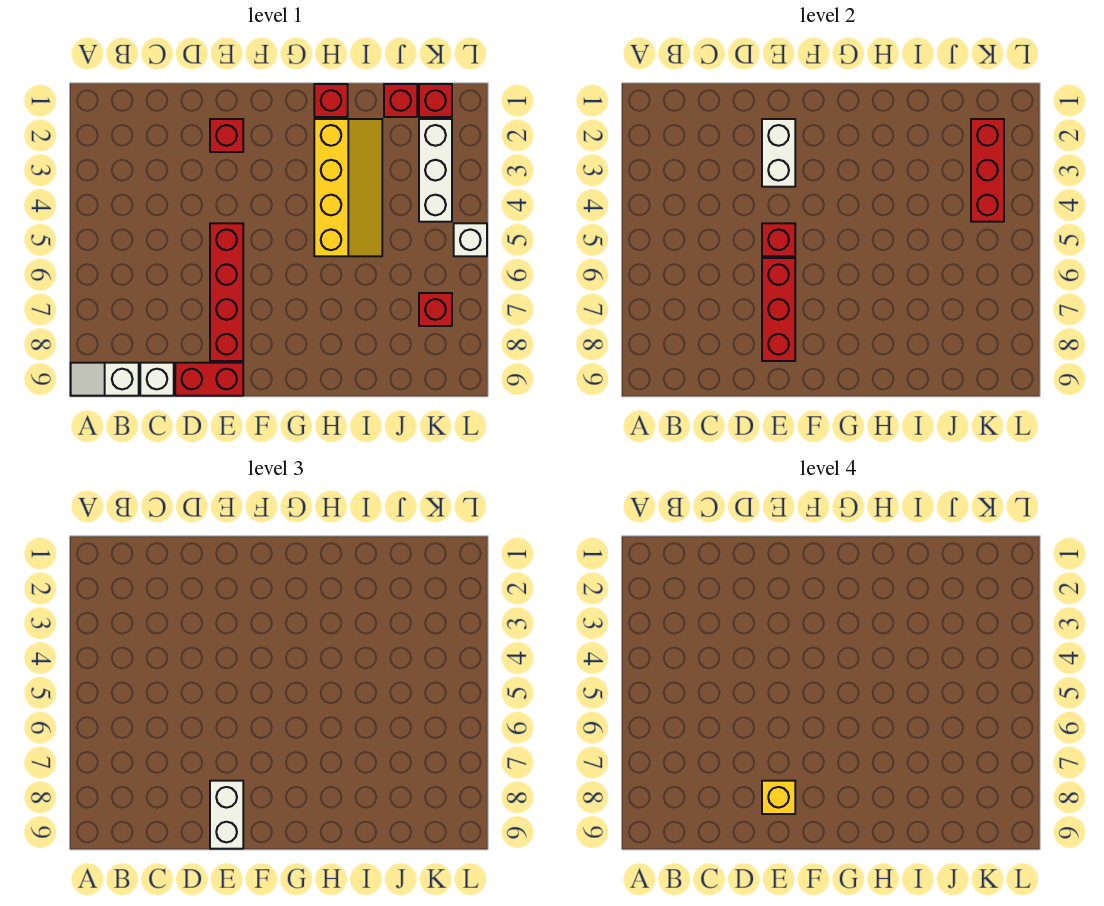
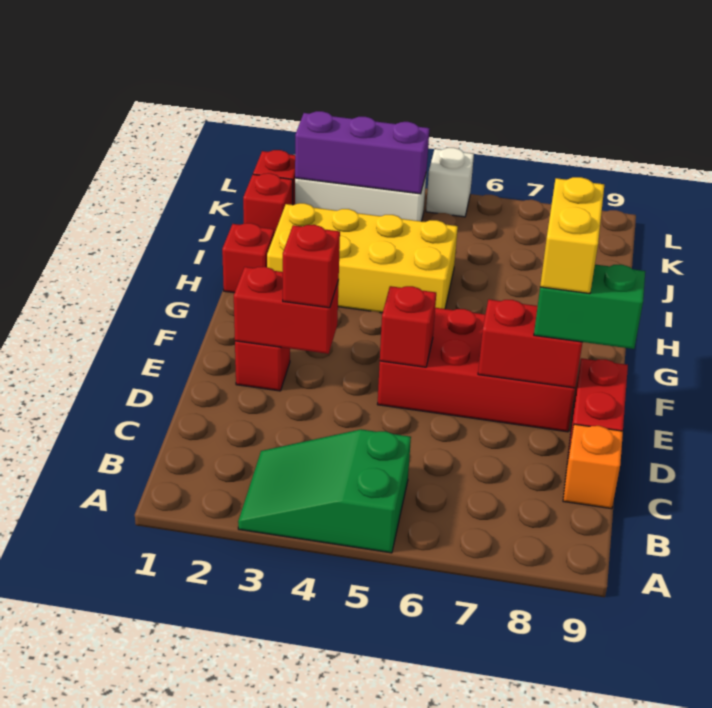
none -> green slope A3:B5 level 1 top 5
white slope A9:B9 level 1 top B -> none
white brick C9 level 1 -> orange brick C9 level 1
white brick E2:E3 level 2 -> red brick E2:E3 level 2
red brick E5:E8 level 1 -> red brick E5:F8 level 1
red brick E6:E8 level 2 -> red brick E7:E8 level 2
white brick E8:E9 level 3 -> green brick E8:E9 level 3
yellow brick E8 level 4 -> yellow brick E8:F8 level 4
yellow slope H2:I5 level 1 top H -> yellow brick H2:I5 level 1
red brick K2:K4 level 2 -> purple brick K2:K4 level 2
red brick K7 level 1 -> red brick E3 level 3

